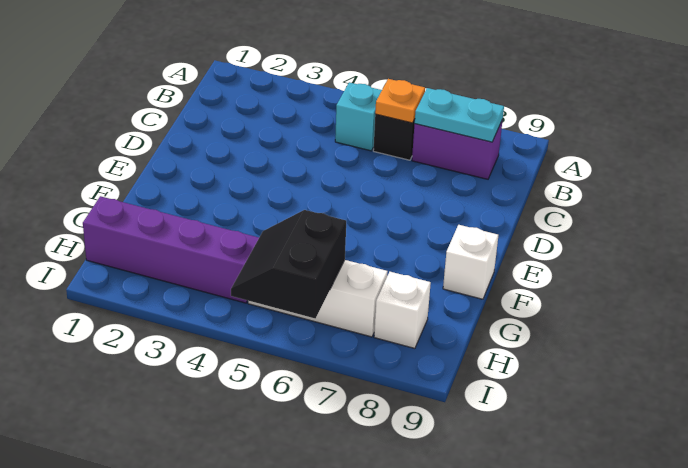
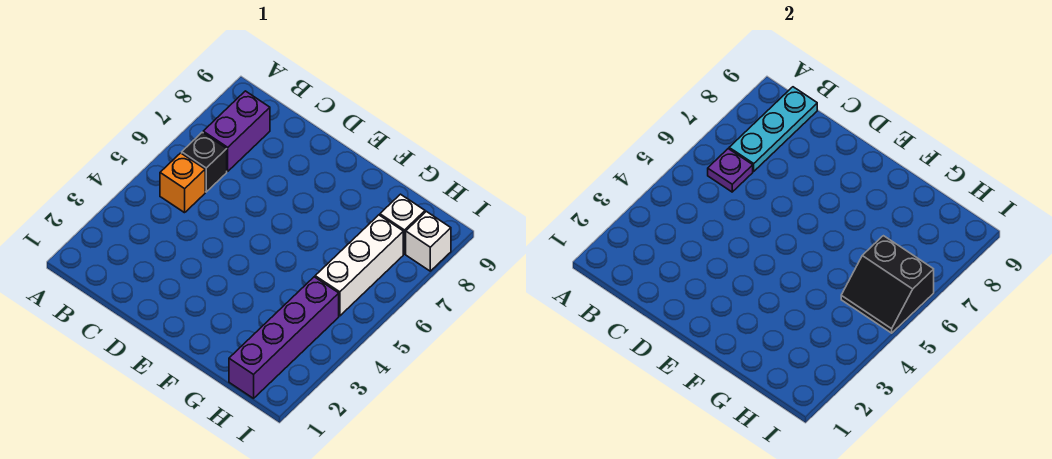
cyan brick B5 level 1 -> orange brick B5 level 1
orange plate B6 level 2 -> purple plate B6 level 2
cyan plate B7:B8 level 2 -> cyan plate B7:B9 level 2
white brick F9 level 1 -> white brick I8 level 1

